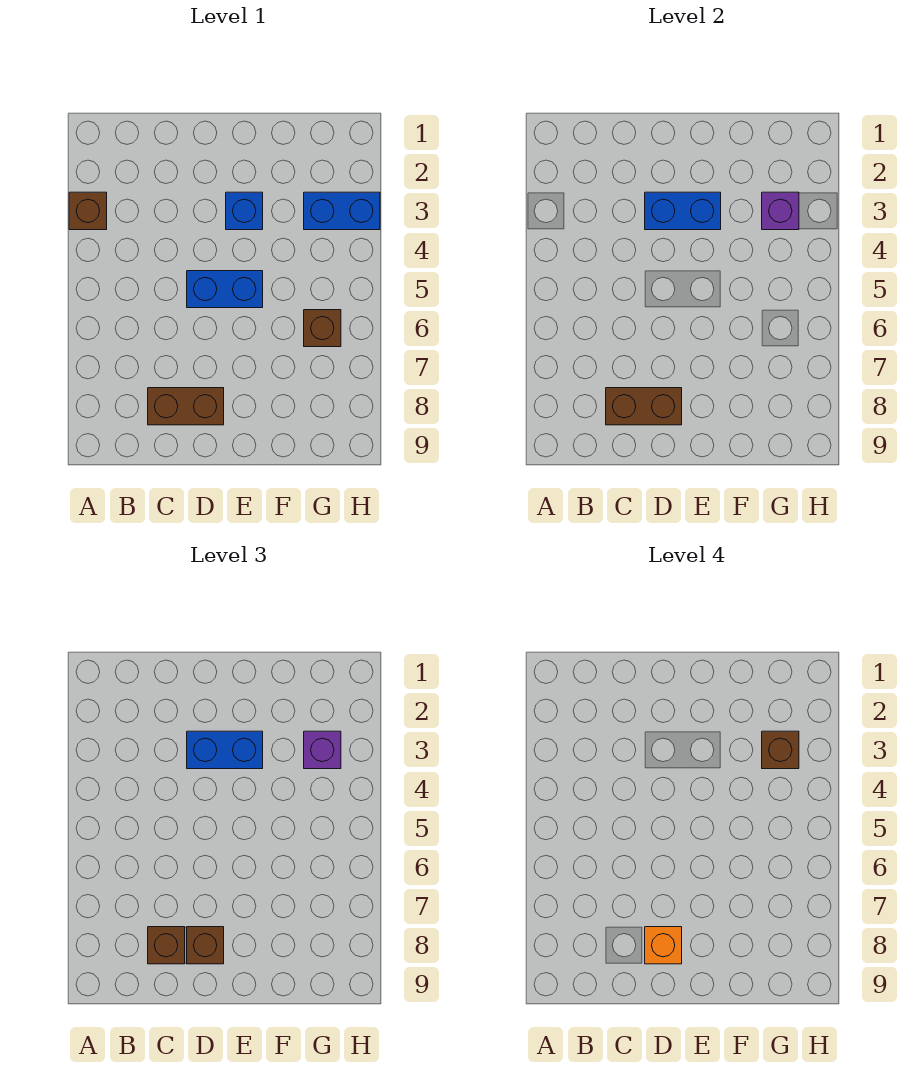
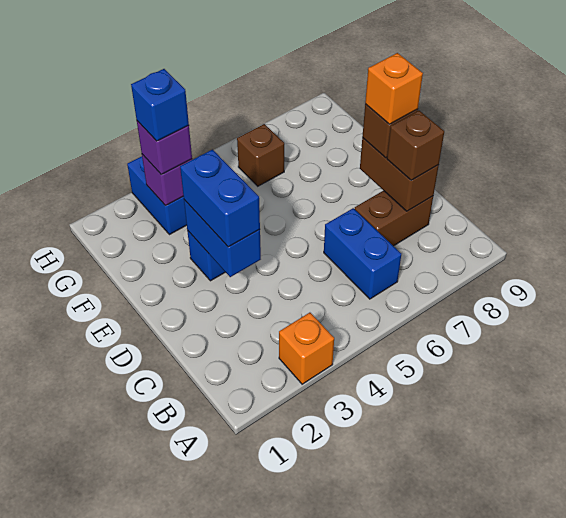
brown brick A3 level 1 -> orange brick A3 level 1
brown brick C8:D8 level 1 -> brown brick C7:C8 level 1
blue brick D5:E5 level 1 -> blue brick B6:C6 level 1
brown brick G3 level 4 -> blue brick G3 level 4

